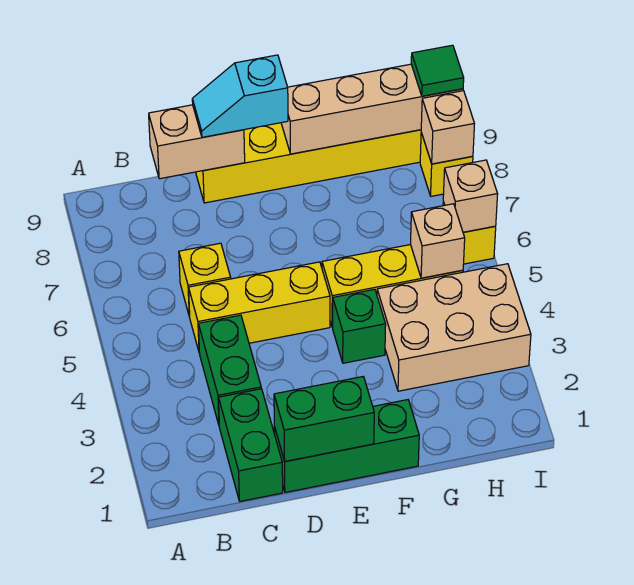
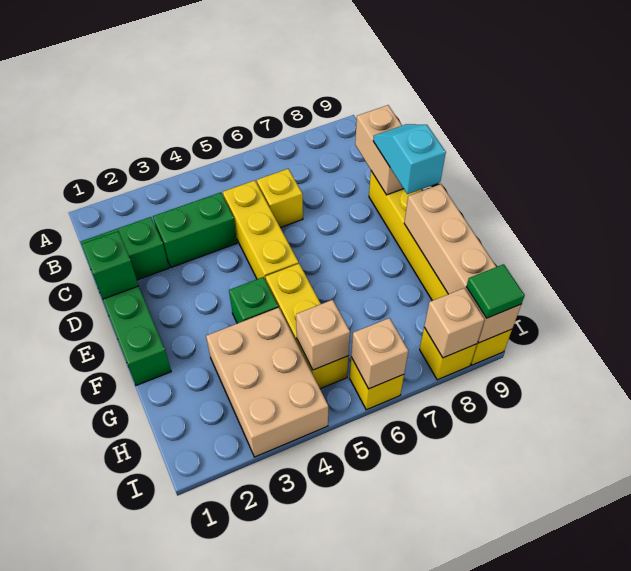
green brick D1:E1 level 2 -> green brick D1 level 2

